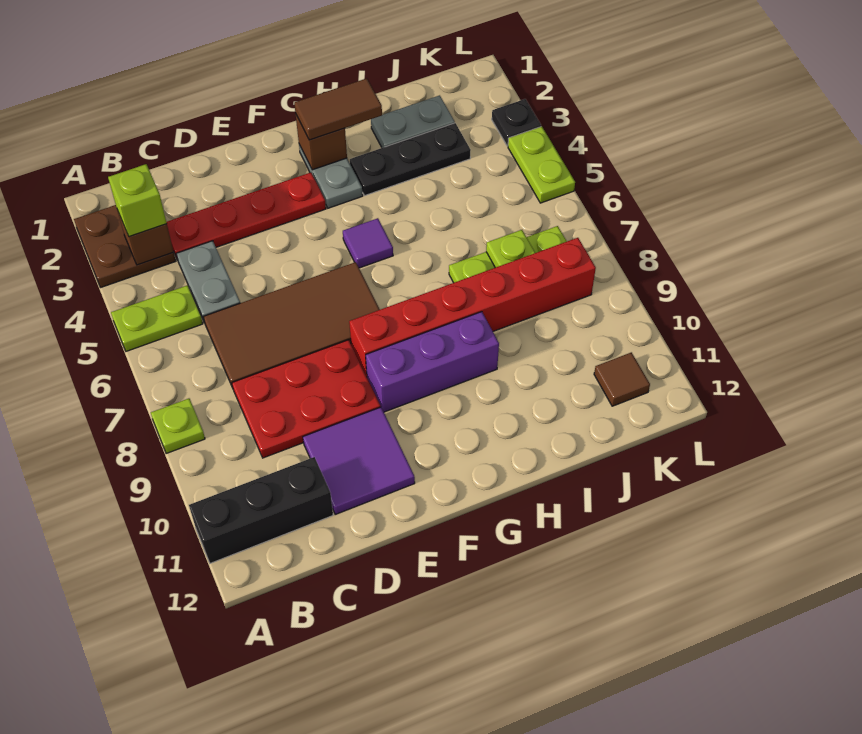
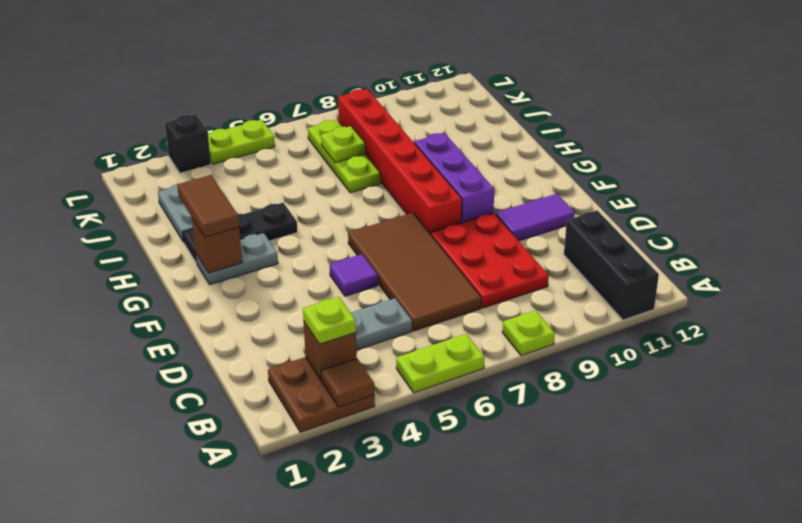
lime plate A5:B5 level 1 -> lime plate A5:A6 level 1
lime brick B3 level 3 -> lime plate B3 level 3
red plate C3:F3 level 1 -> none
purple tile D10:E11 level 1 -> purple tile E10:E11 level 1
purple tile G5 level 1 -> purple tile E5 level 1
black plate H3:J3 level 1 -> black plate H2:H4 level 1
brown tile K11 level 1 -> brown tile A3 level 2
black plate L3 level 1 -> black brick L3 level 1

